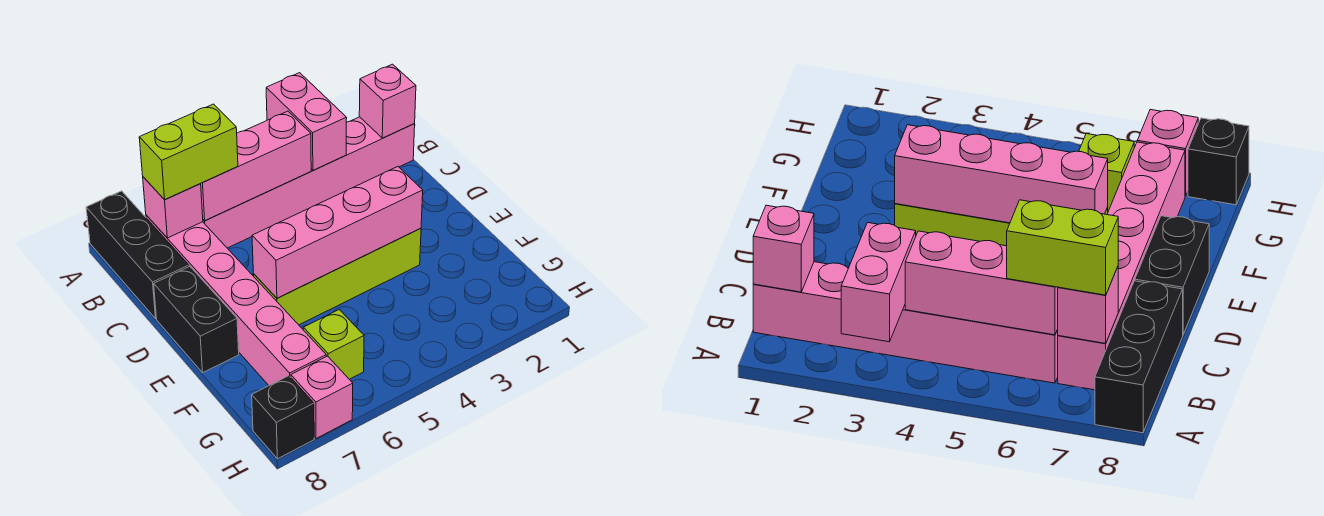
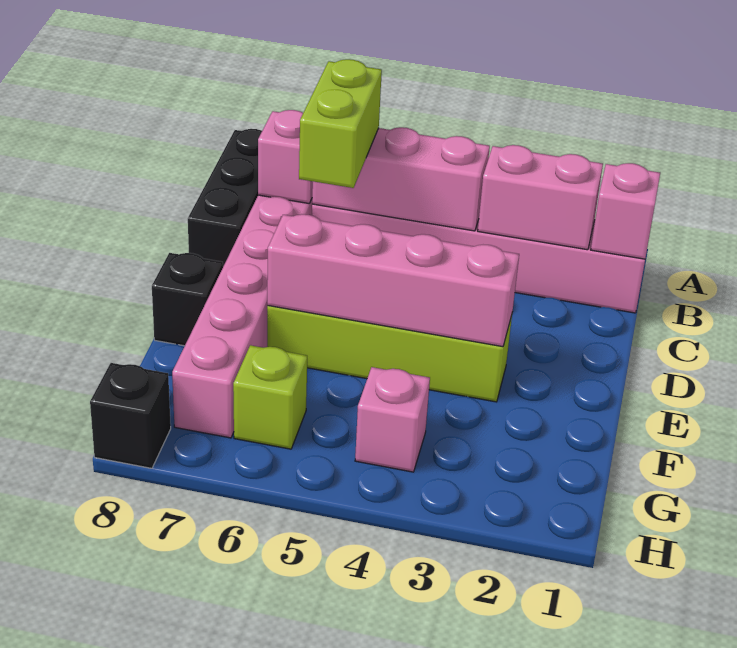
pink brick A3:B3 level 2 -> pink brick B2:B3 level 2
lime brick B6:B7 level 3 -> lime brick B6:C6 level 3
black brick D8:E8 level 1 -> black brick E8 level 1
pink brick H7 level 1 -> pink brick G4 level 1

